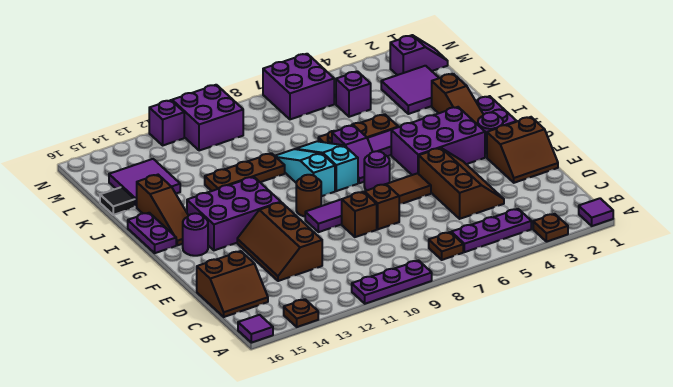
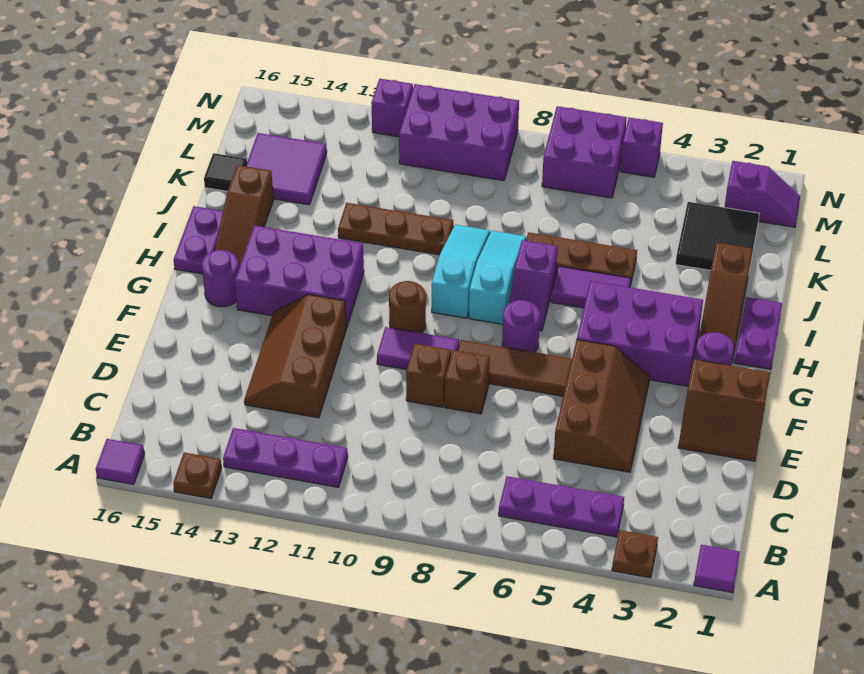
purple plate A9:A11 level 1 -> purple plate B11:B13 level 1
brown plate B7 level 1 -> none
brown slope C15:D16 level 1 top D -> none
purple tile K2:L3 level 1 -> black tile K2:L3 level 1
purple brick L5 level 1 -> purple brick N5 level 1
purple brick M10:N11 level 1 -> purple brick M9:N11 level 1

